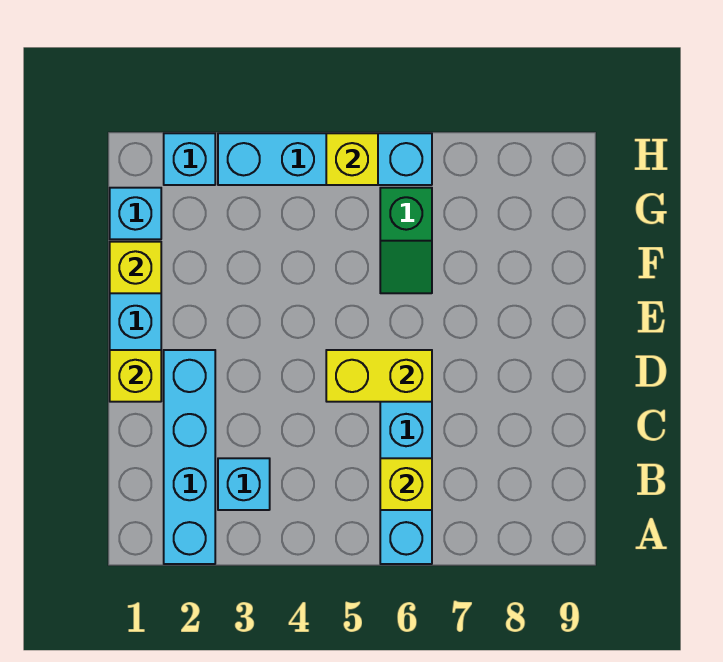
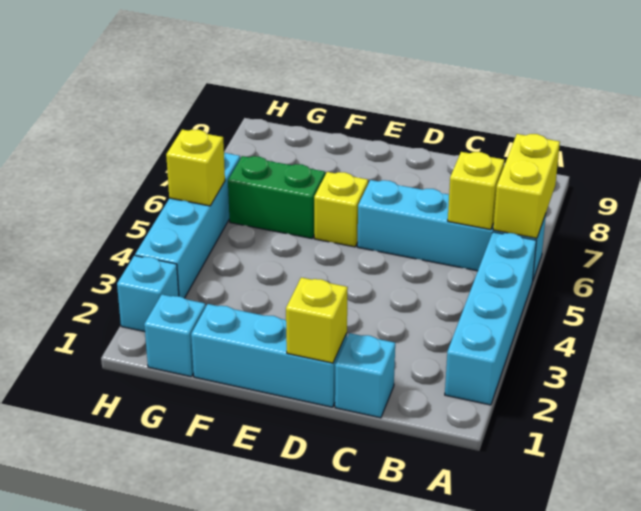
cyan brick A2:D2 level 1 -> cyan brick A2:A5 level 1
cyan brick B3 level 1 -> cyan brick C1 level 1
yellow brick D5:D6 level 2 -> yellow brick A6:A7 level 2
yellow brick F1 level 2 -> yellow brick E6 level 1
green slope F6:G6 level 1 top G -> green brick F6:G6 level 1

